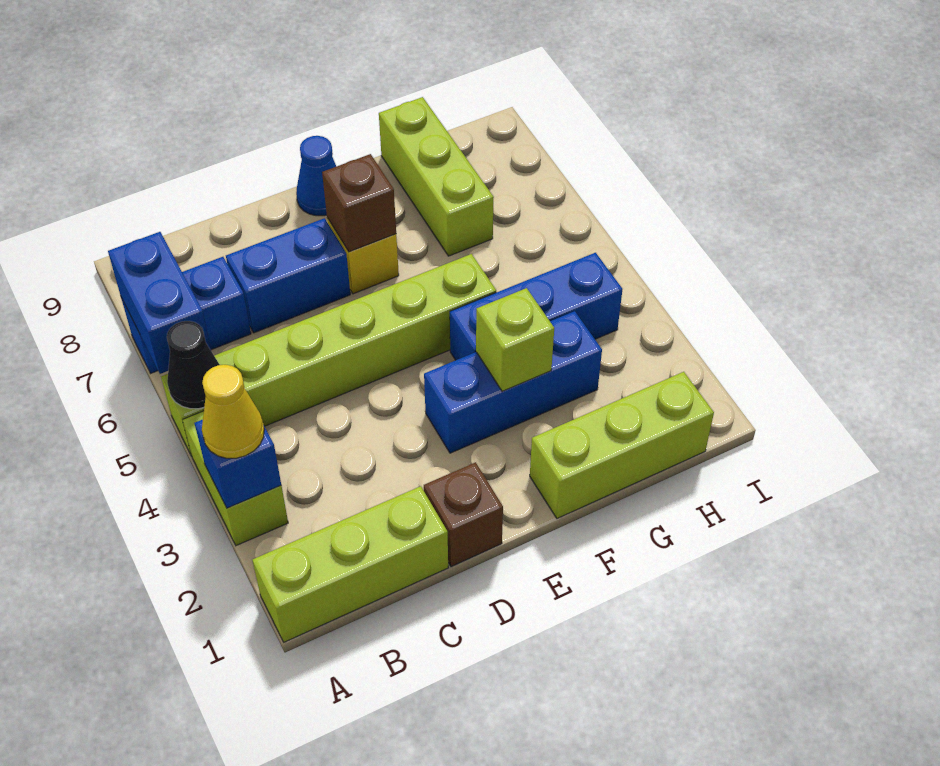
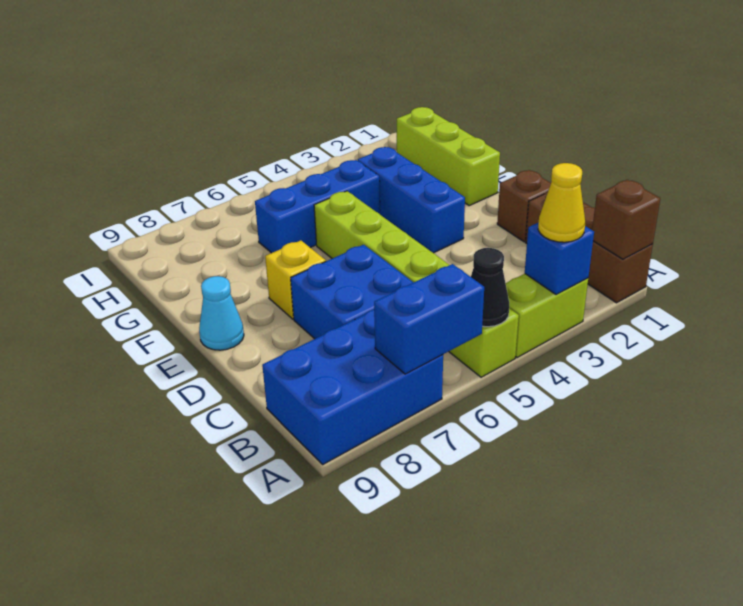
lime brick A1:C1 level 1 -> brown brick A1:C1 level 1
blue brick A7:B7 level 1 -> blue brick A7:B9 level 1
blue brick C7:D7 level 1 -> blue brick C6:D7 level 1
brown brick E7 level 2 -> brown brick A1 level 2
blue cone E9 level 1 -> cyan cone E9 level 1
lime brick F3 level 2 -> none
blue brick F4:H4 level 1 -> blue brick G4:G6 level 1
lime brick G7:G9 level 1 -> none

